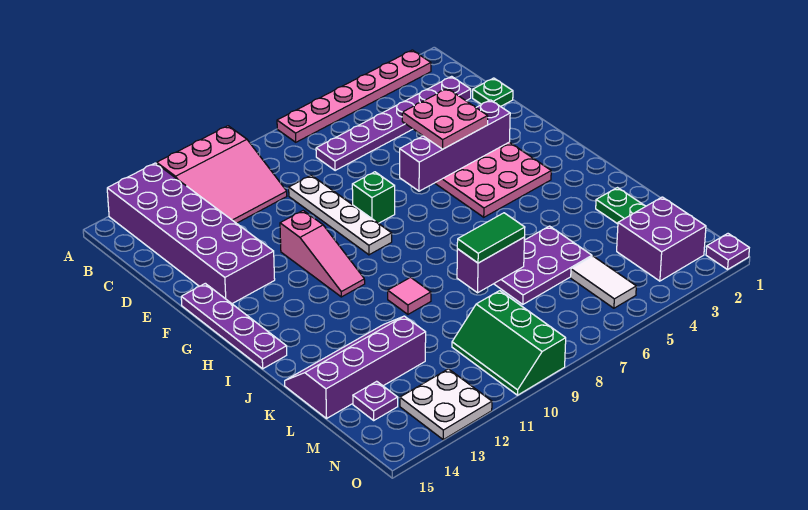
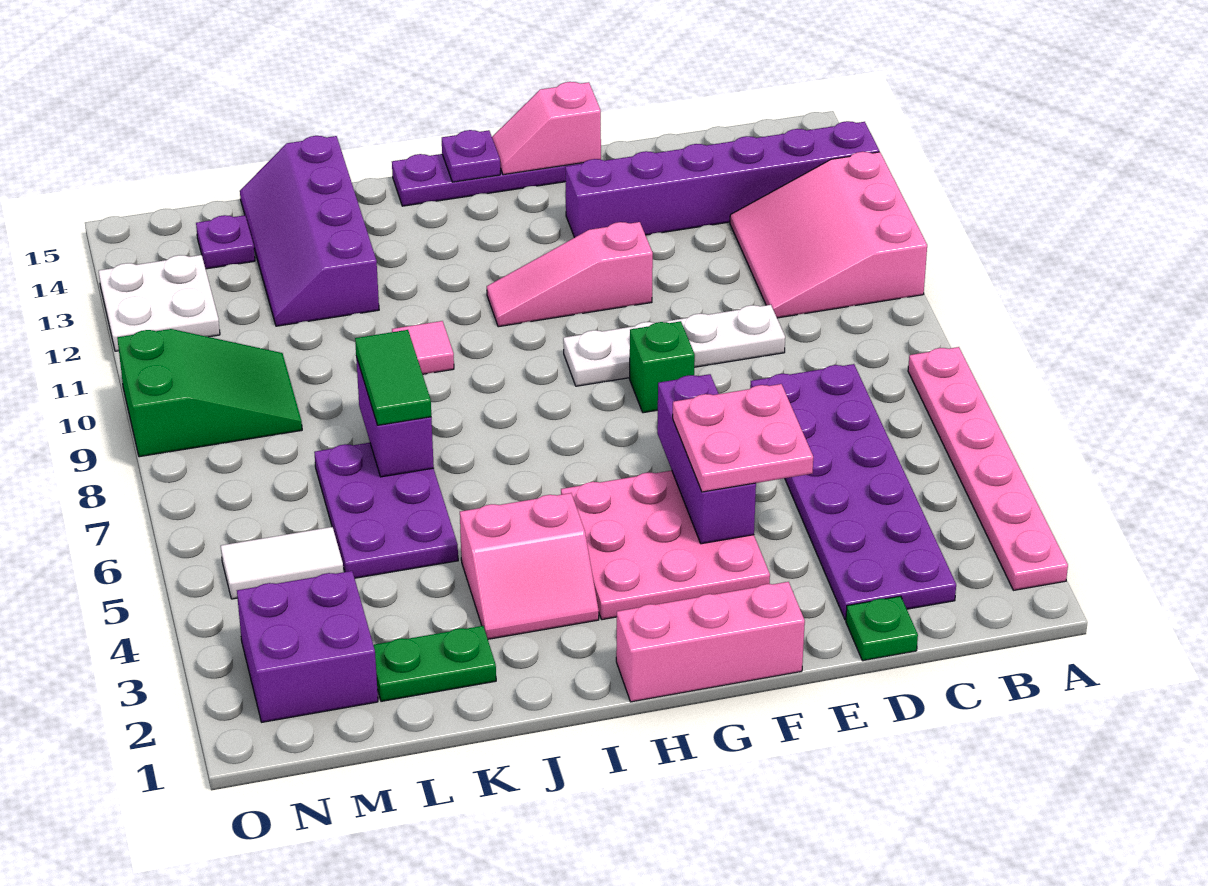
purple brick A13:F14 level 1 -> purple brick A13:F13 level 1
purple plate C2:C7 level 1 -> purple plate C2:D7 level 1
none -> pink brick F1:H1 level 1
purple brick F3:F6 level 2 -> purple brick F4:F6 level 2
none -> pink slope F15:G15 level 2 top F
none -> pink slope I3:J4 level 1 top 4
purple slope K12:L15 level 1 top L -> purple slope K12:L15 level 1 top K
green slope M9:O10 level 1 top 9 -> green slope M9:O10 level 1 top O
purple plate O1 level 1 -> purple plate H15 level 2

